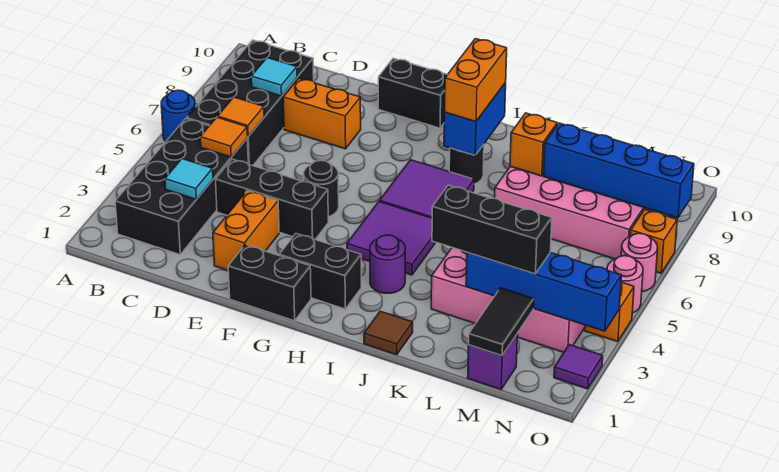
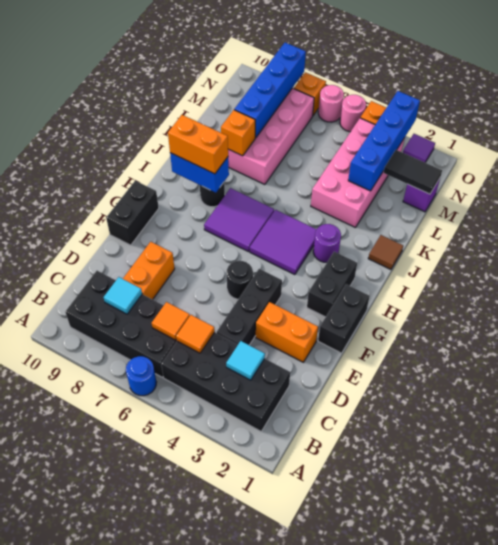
black brick K3:M3 level 3 -> none

